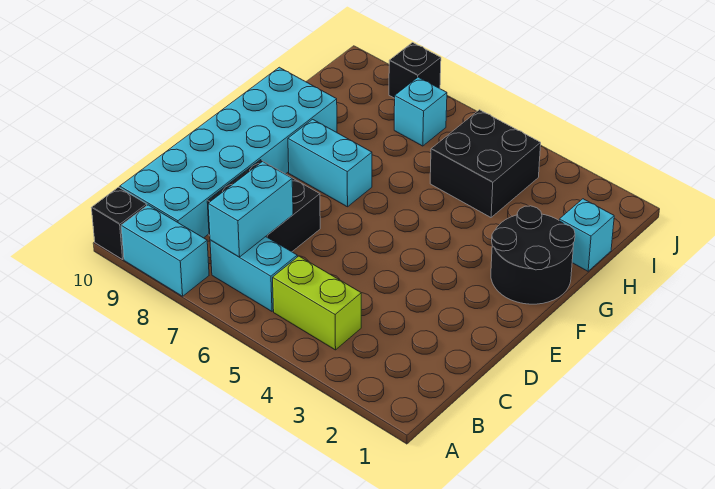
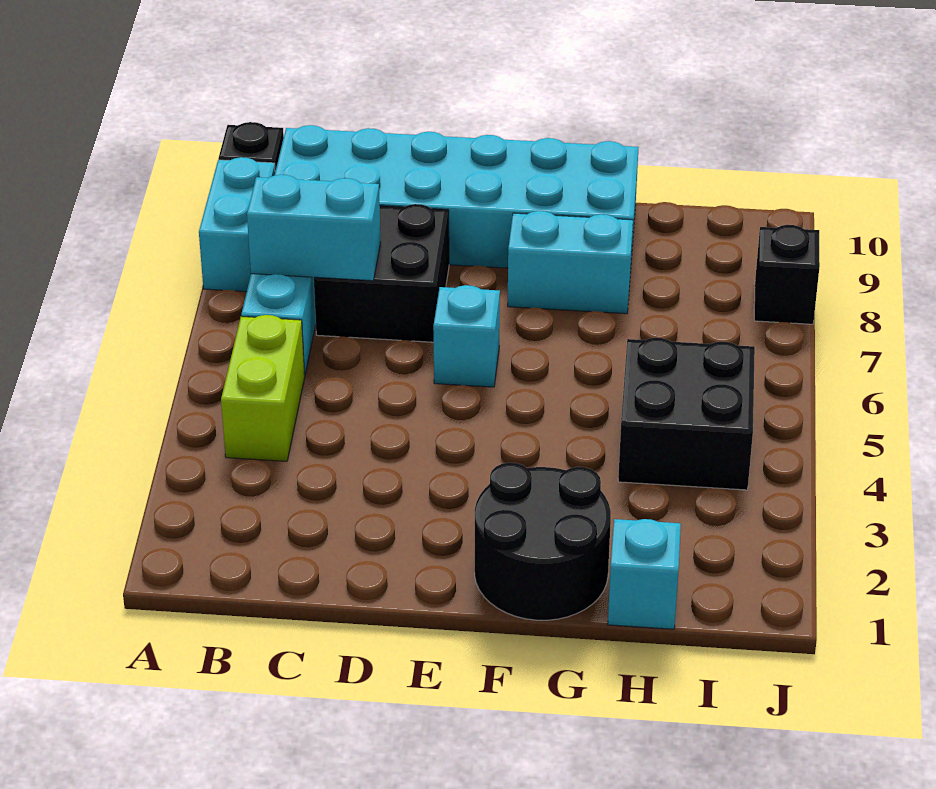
cyan brick F7:F8 level 1 -> cyan brick F8:G8 level 1
cyan brick I7 level 1 -> cyan brick E6 level 1

